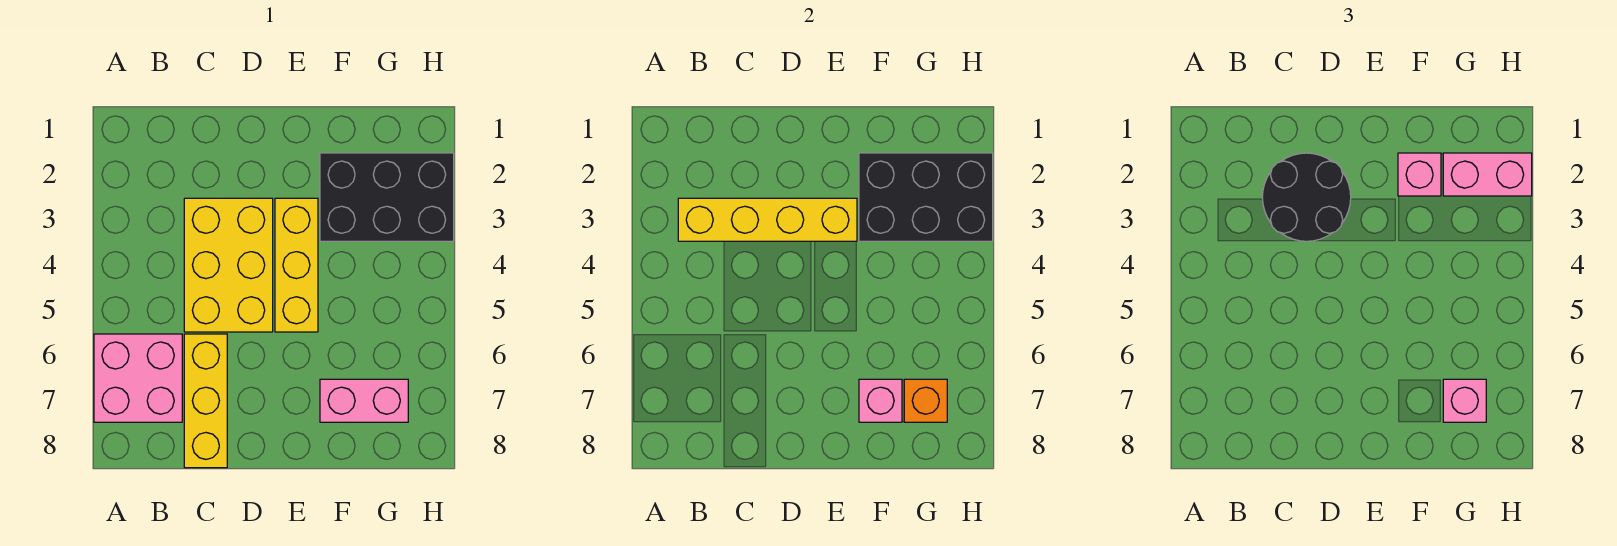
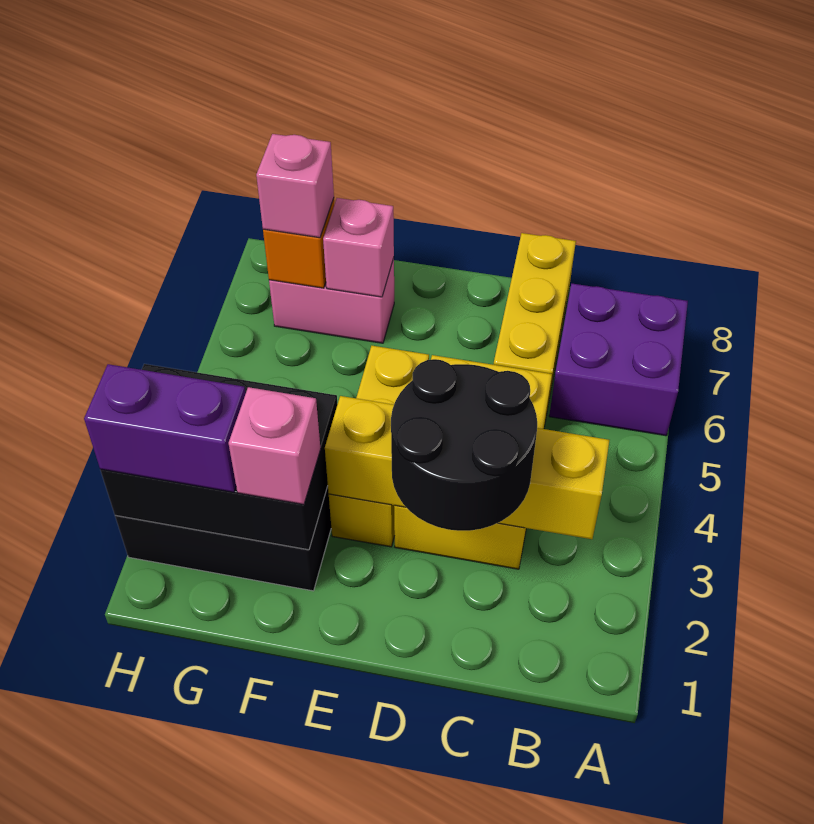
pink brick A6:B7 level 1 -> purple brick A6:B7 level 1
pink brick G2:H2 level 3 -> purple brick G2:H2 level 3

